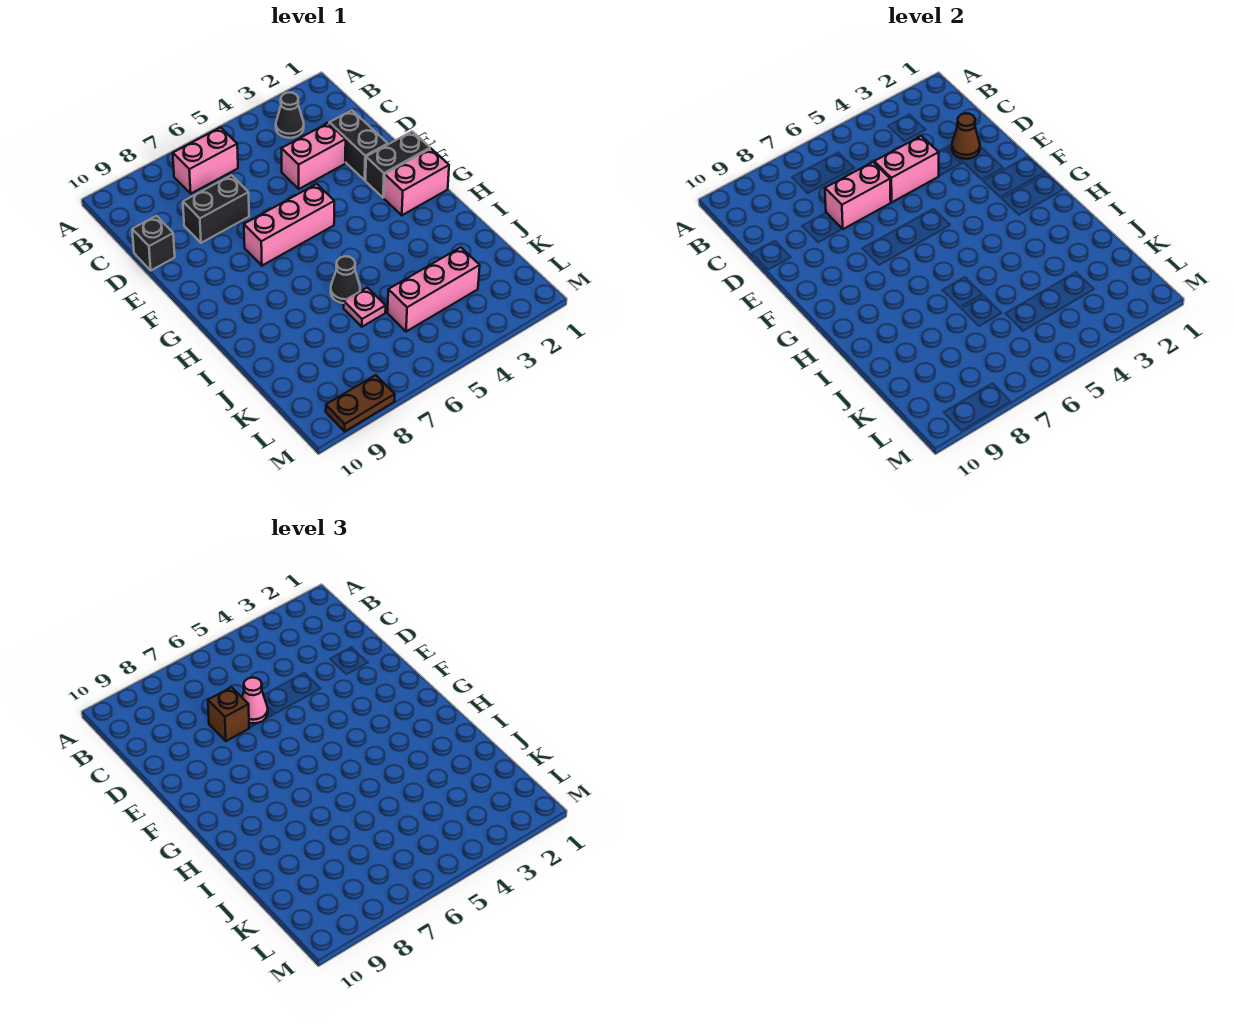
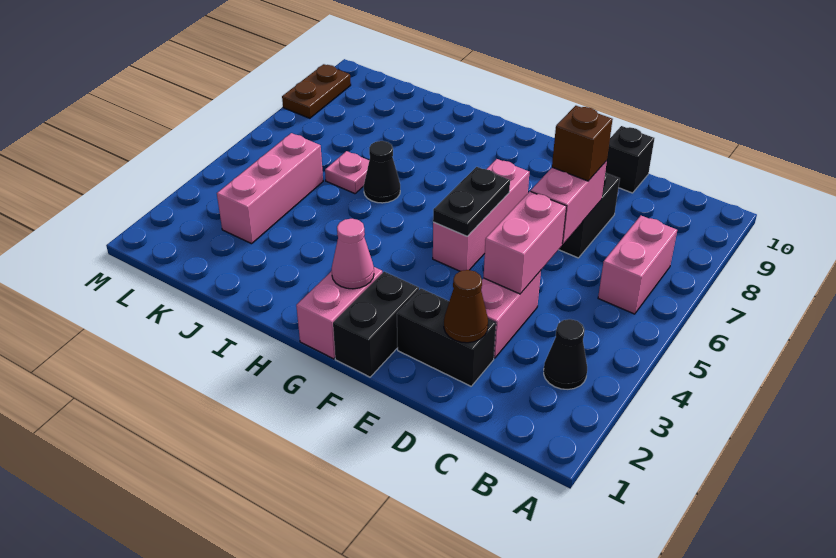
pink cone D6 level 3 -> pink cone G2 level 2
none -> black plate F5:F6 level 2

